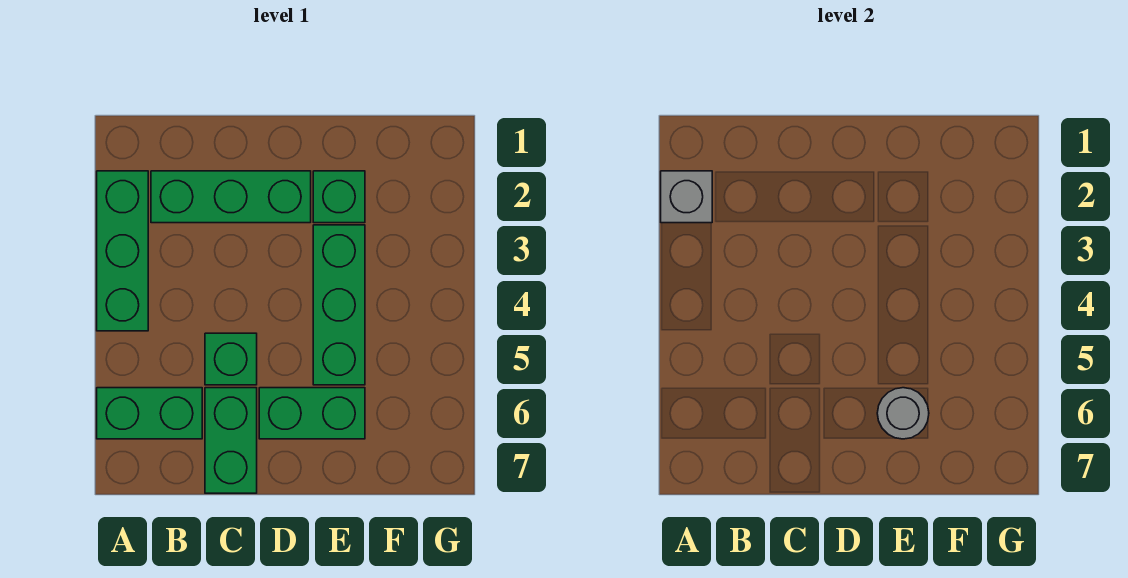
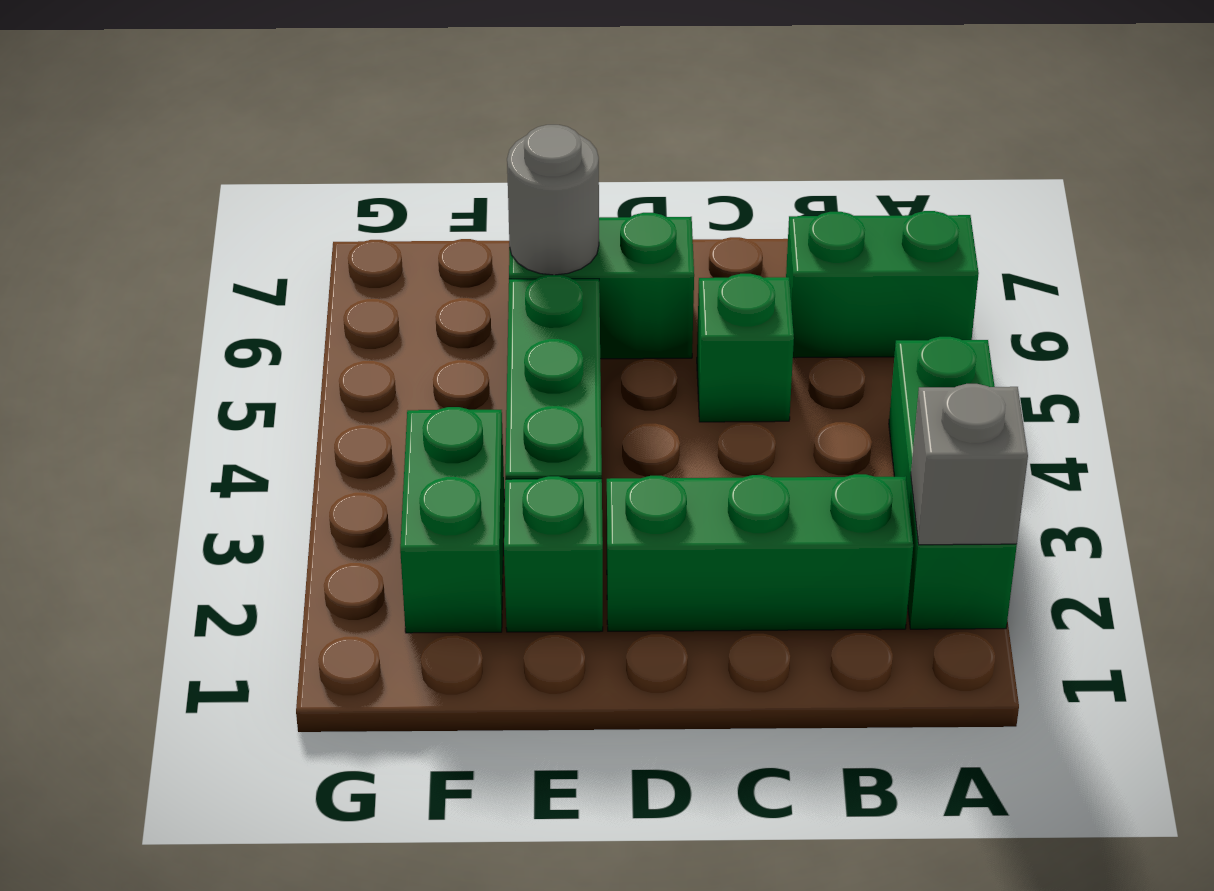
green brick C6:C7 level 1 -> green brick F2:F3 level 1

